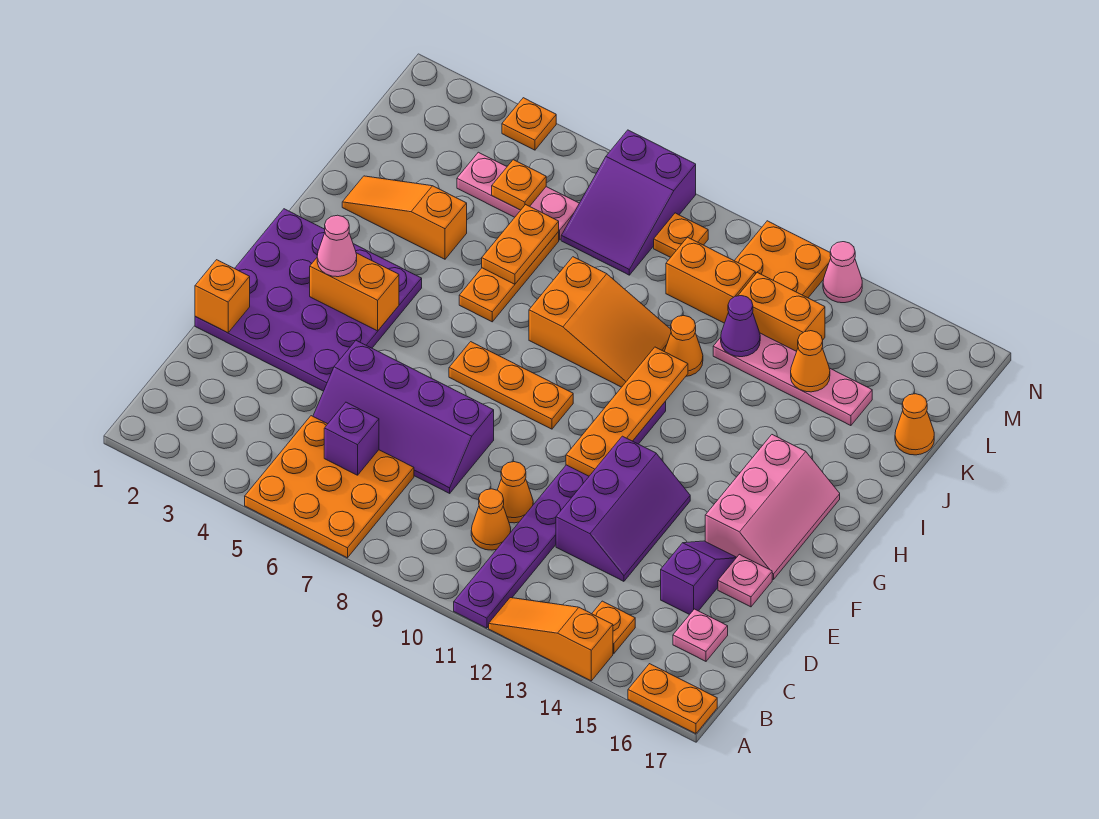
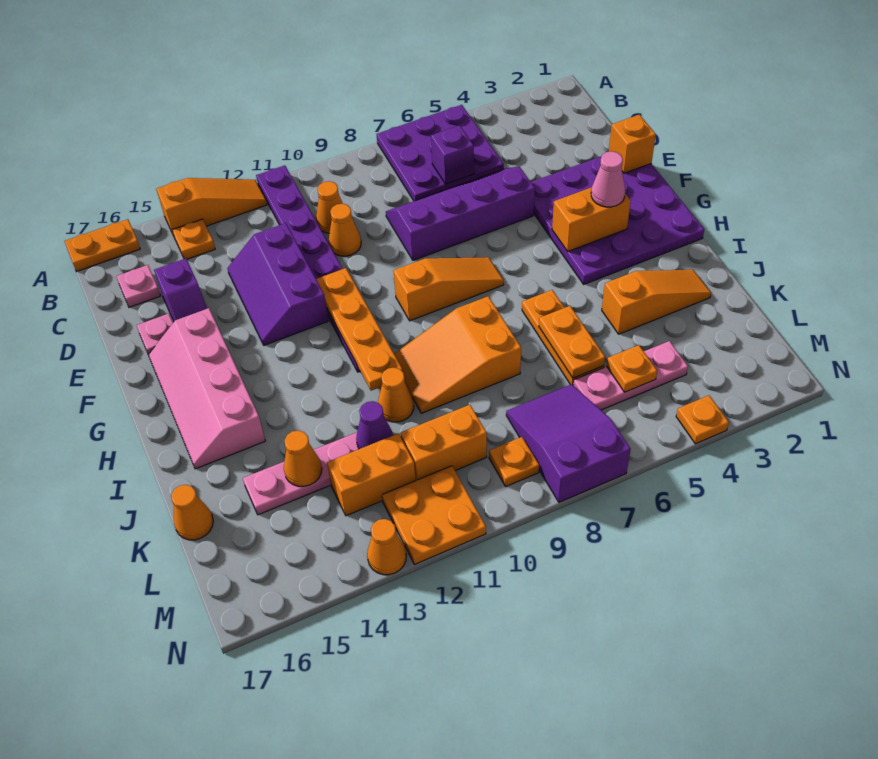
orange plate A5:C7 level 1 -> purple plate A5:C7 level 1
pink slope F15:H16 level 1 top 15 -> pink slope F15:I16 level 1 top 15
orange plate G7:G9 level 1 -> orange slope G7:G9 level 1 top 9
pink cone N13 level 1 -> orange cone N13 level 1

